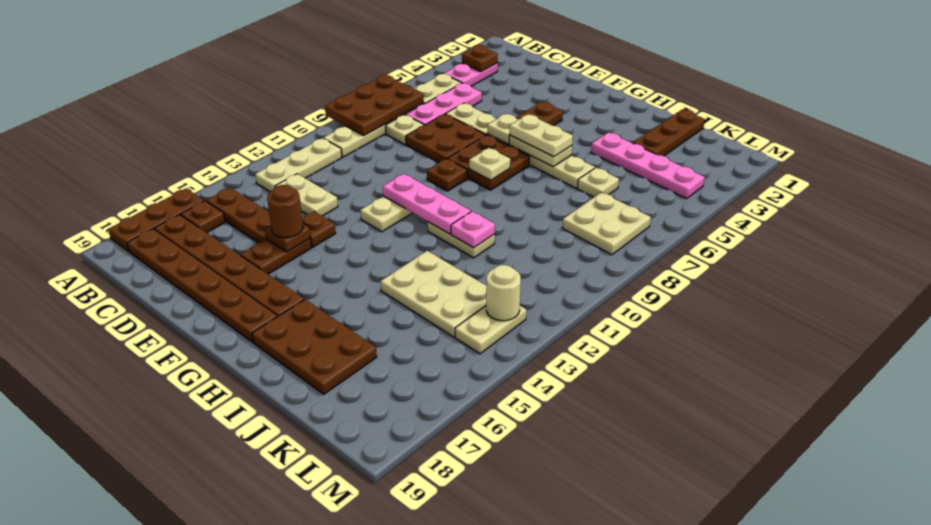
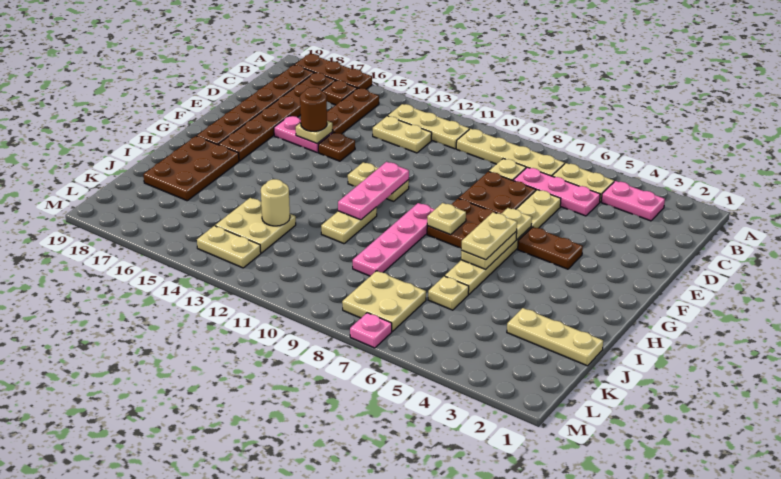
brown plate A7:B9 level 2 -> none
brown plate B3 level 2 -> none
tan plate C13:D13 level 1 -> tan plate C12:C13 level 1
brown plate E15:E16 level 1 -> pink plate E15:E16 level 1
brown plate E15 level 2 -> tan plate E15 level 2
brown plate F9 level 1 -> none
pink plate I4:L4 level 1 -> pink plate G9:J9 level 1
pink plate I11 level 2 -> pink plate M7 level 1
tan plate I13:K14 level 1 -> tan plate J13:K14 level 1
brown plate J1:J3 level 1 -> tan plate J1:J3 level 1
tan round brick L13 level 2 -> tan round brick J13 level 2

